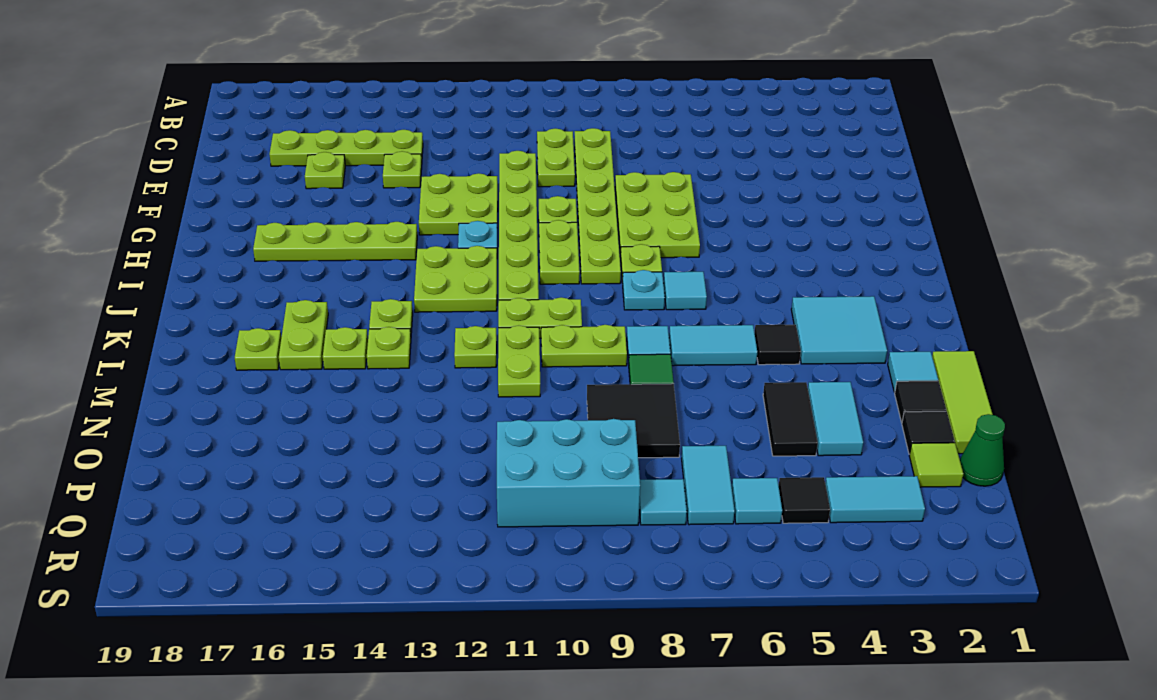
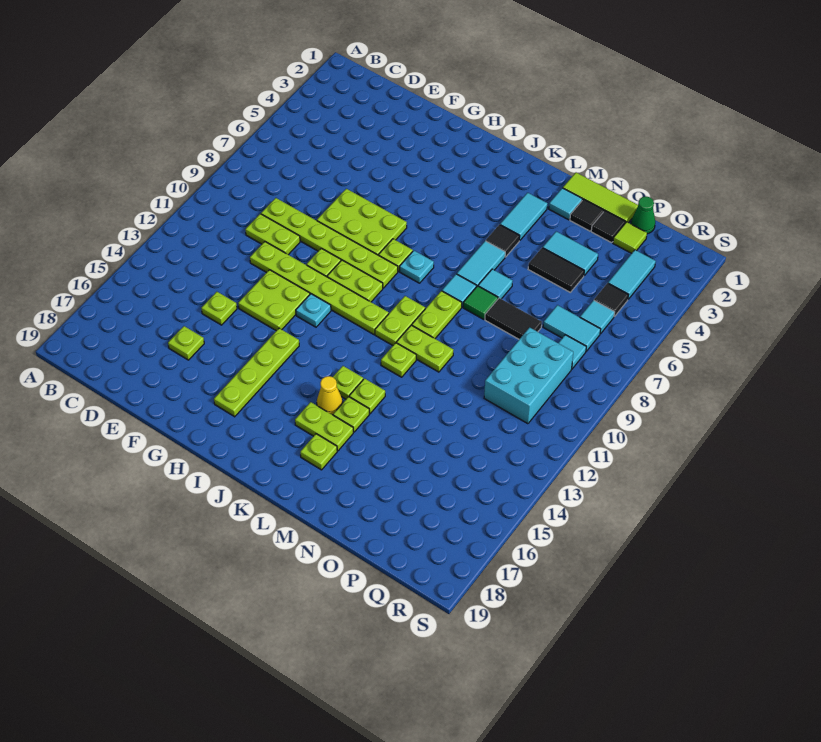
lime plate D14:D17 level 1 -> none
lime plate I12:J13 level 1 -> none
cyan tile J7 level 1 -> cyan tile M7 level 1
cyan tile K3:L4 level 1 -> cyan tile L3:L4 level 1
none -> yellow cone K15 level 1
black tile N8:O9 level 1 -> black tile N8:O8 level 1

